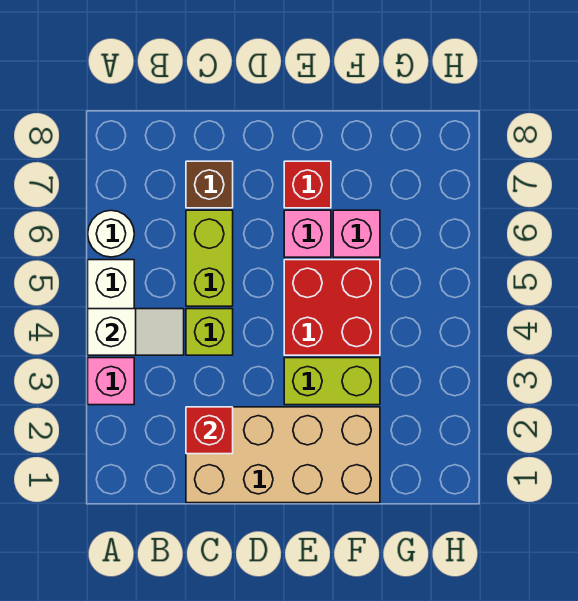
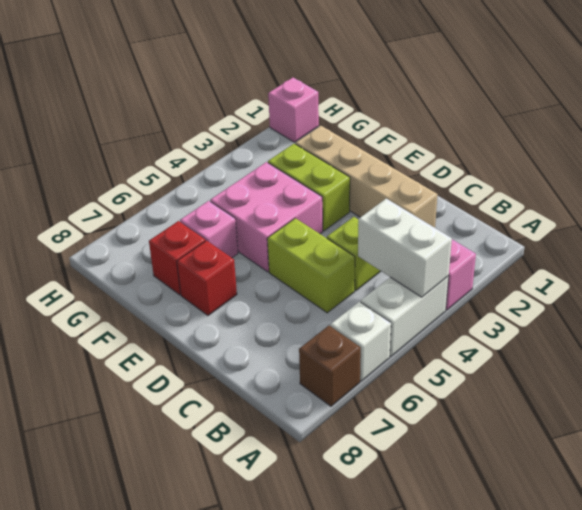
white slope A4:B4 level 2 top A -> white brick A4:B4 level 2
white round brick A6 level 1 -> white brick A6 level 1
tan brick C1:F2 level 1 -> tan brick C2:F2 level 1
red brick C2 level 2 -> red brick F7 level 1
lime brick C5:C6 level 1 -> lime brick C5:D5 level 1
brown brick C7 level 1 -> brown brick A7 level 1
red brick E4:F5 level 1 -> pink brick E4:F5 level 1
pink brick E6 level 1 -> pink brick H1 level 1

